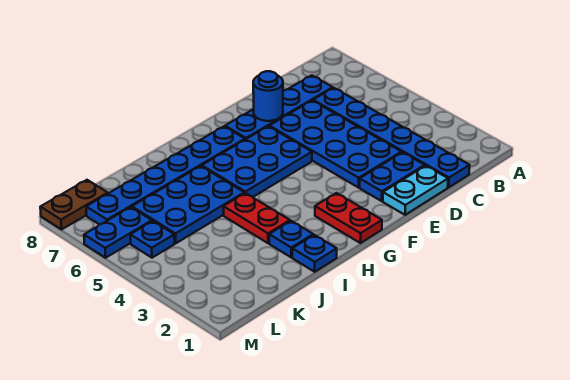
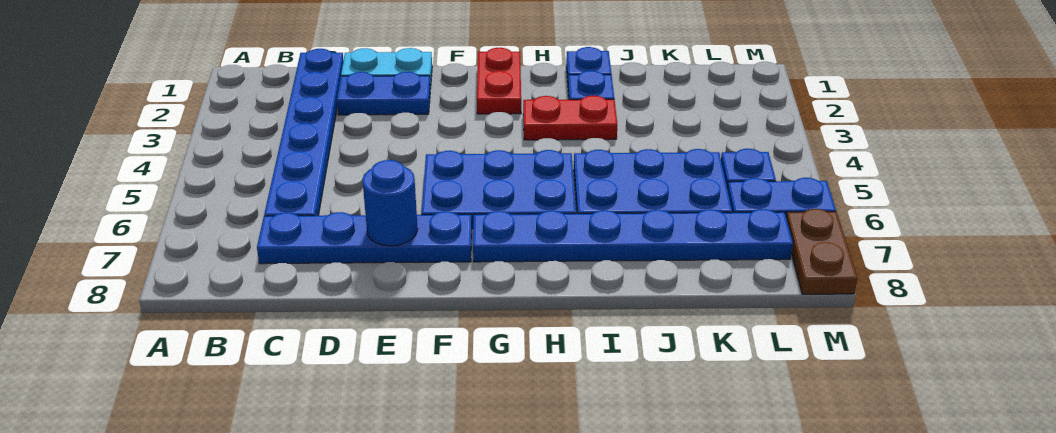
blue plate D3:E6 level 1 -> none
red plate I3:I4 level 1 -> red plate H3:I3 level 1
brown plate L8:M8 level 1 -> brown plate M7:M8 level 1

